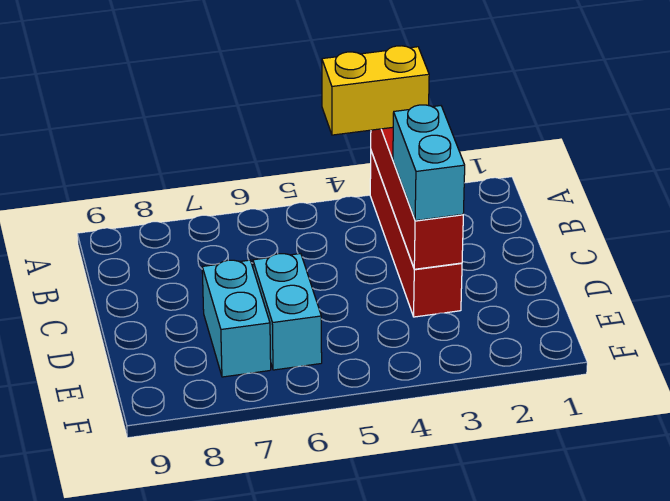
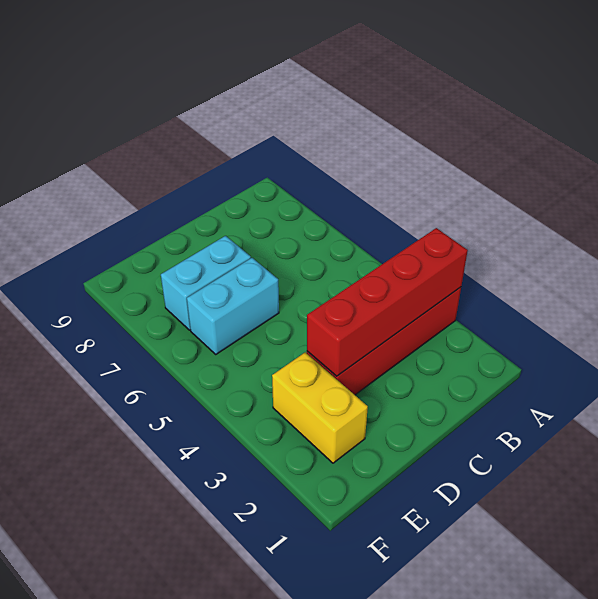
yellow brick A3:A4 level 3 -> yellow brick E2:E3 level 1
cyan brick C3:D3 level 3 -> none

